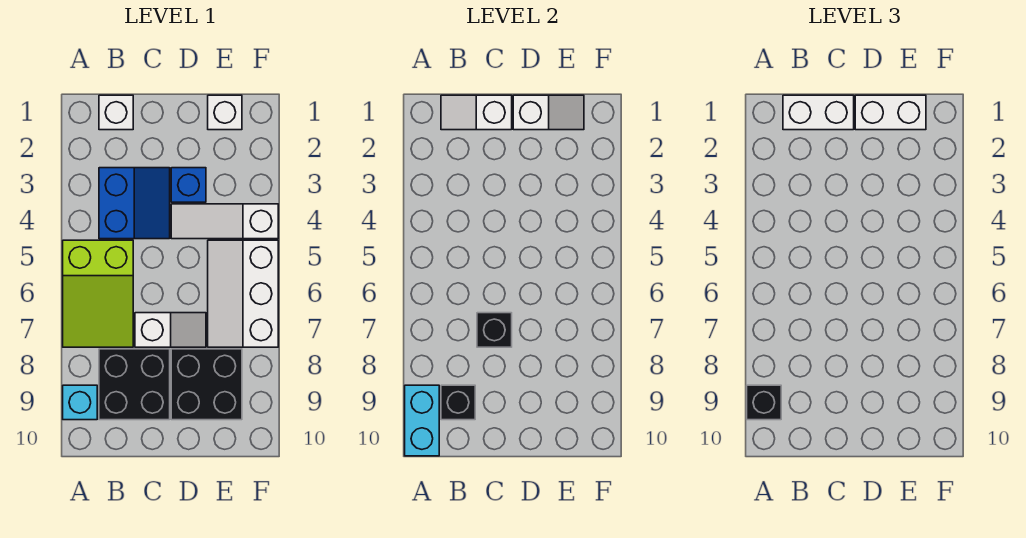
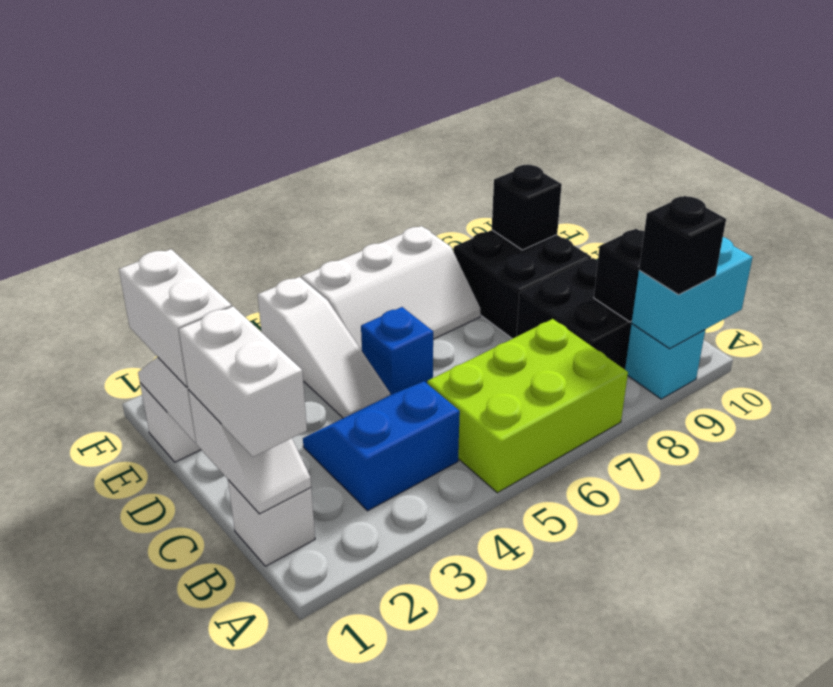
lime slope A5:B7 level 1 top 5 -> lime brick A5:B7 level 1
white slope C7:D7 level 1 top C -> none
black brick C7 level 2 -> black brick E9 level 2
blue brick D3 level 1 -> blue brick D5 level 1

